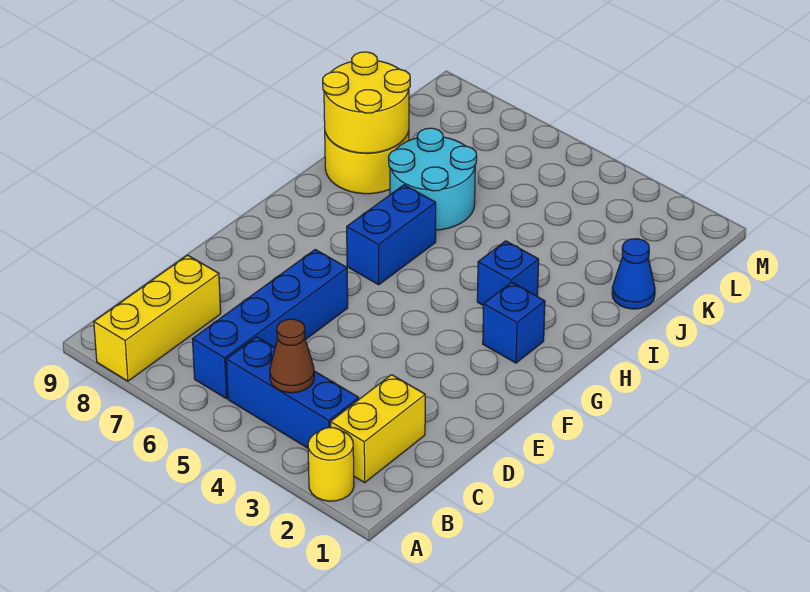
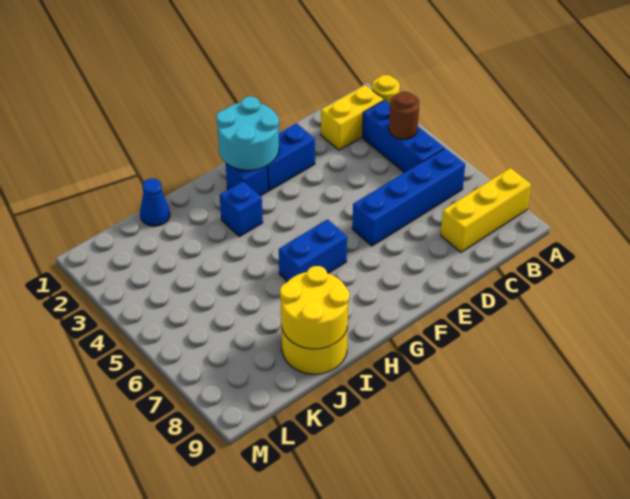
brown cone B4 level 2 -> brown round brick B4 level 2
none -> blue brick E2:F2 level 1
cyan round brick I6:J7 level 1 -> cyan round brick F1:G2 level 2

